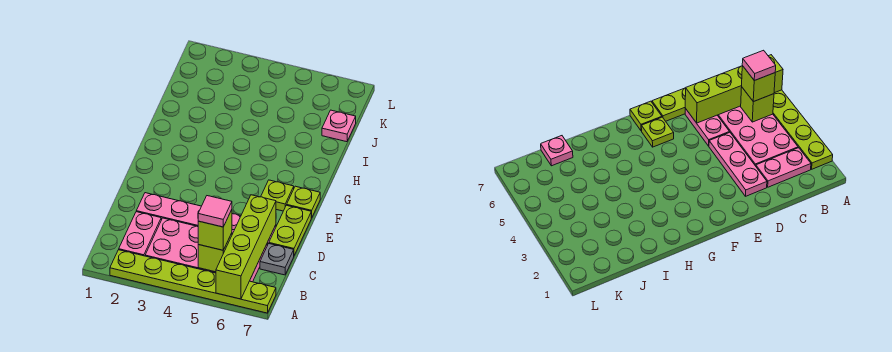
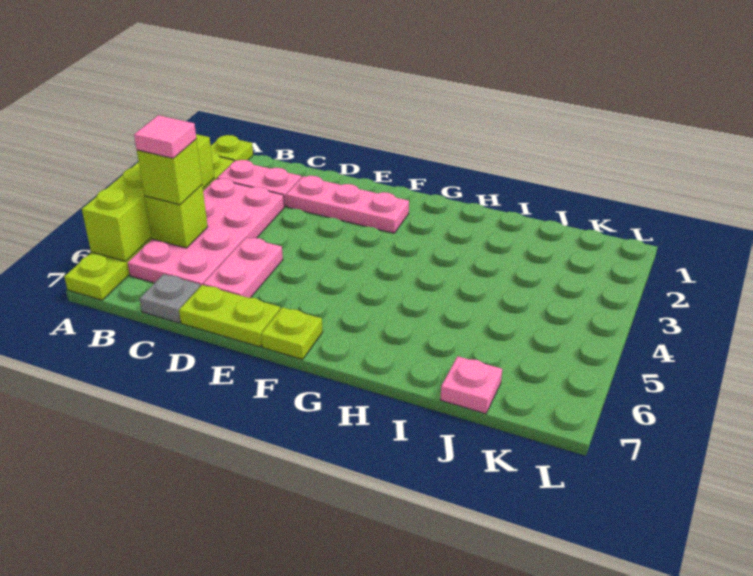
lime brick A6:D6 level 2 -> lime brick A3:A6 level 2
pink plate D2:D4 level 1 -> pink plate D2:F2 level 1
lime plate F6 level 1 -> lime plate A1 level 1

